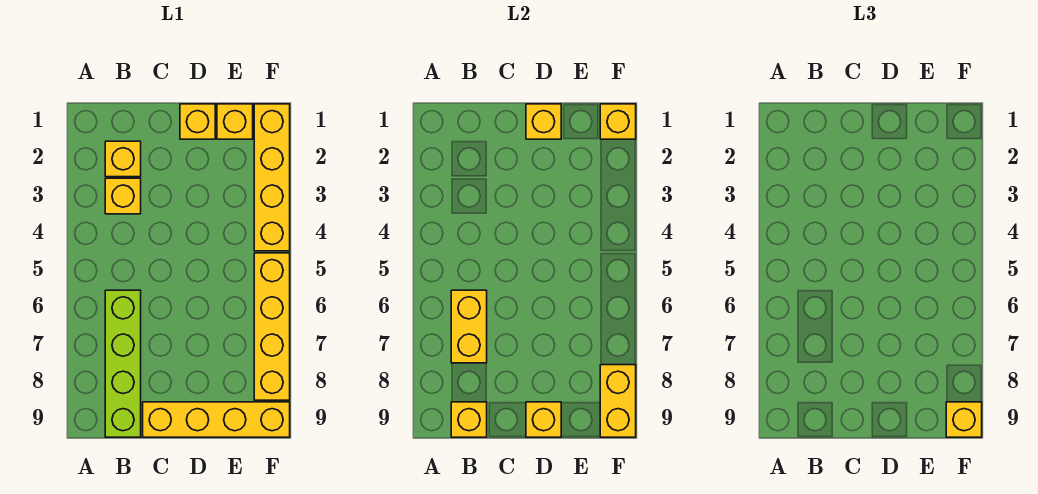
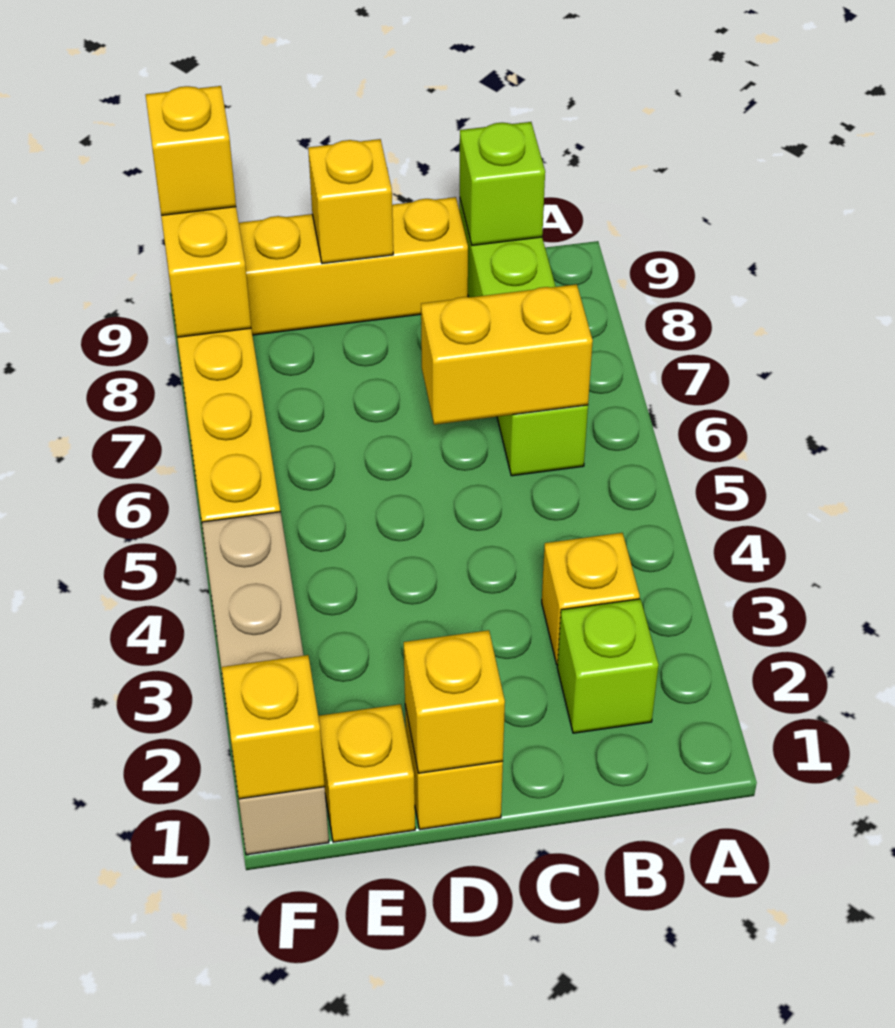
yellow brick B2 level 1 -> lime brick B2 level 1
yellow brick B6:B7 level 2 -> yellow brick B6:C6 level 2
yellow brick B9 level 2 -> lime brick B9 level 2
yellow brick F1:F4 level 1 -> tan brick F1:F4 level 1

